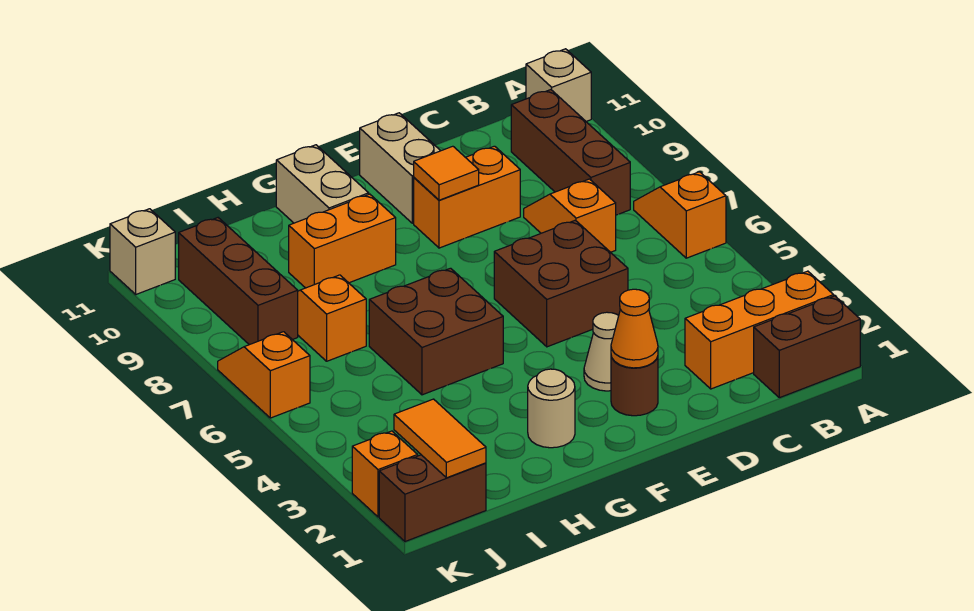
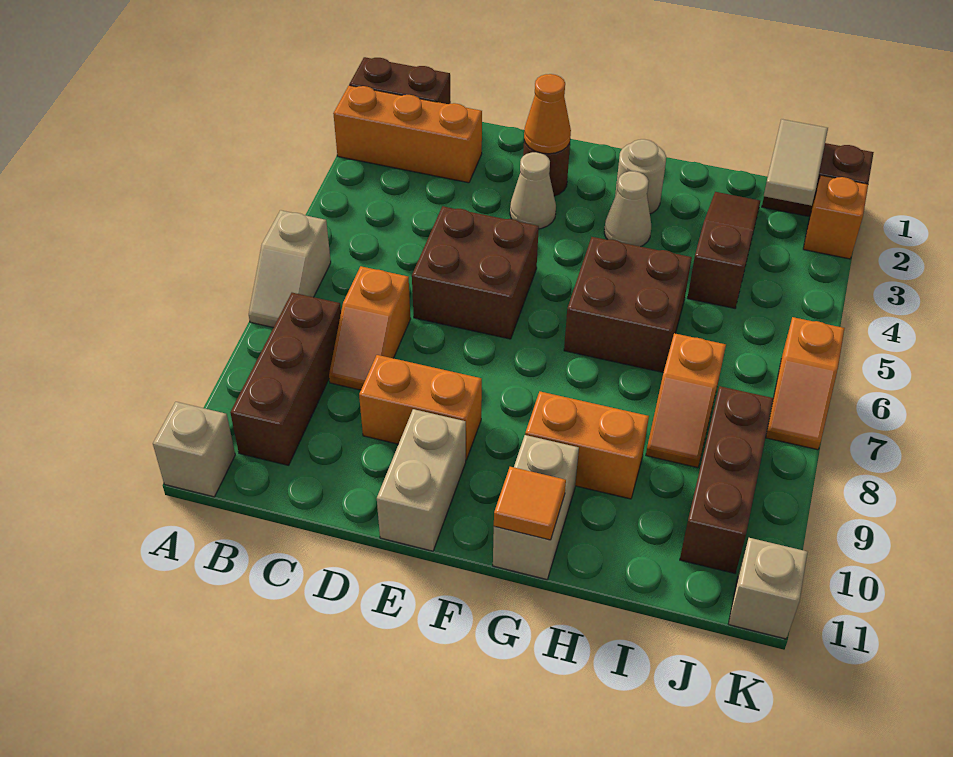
orange slope A6:A7 level 1 top 6 -> tan slope A6:A7 level 1 top 6
orange tile E9 level 2 -> orange tile G11 level 2
none -> tan cone G3 level 1
none -> brown slope I2:I4 level 1 top 4
orange tile J1:J2 level 2 -> tan tile J1:J2 level 2

